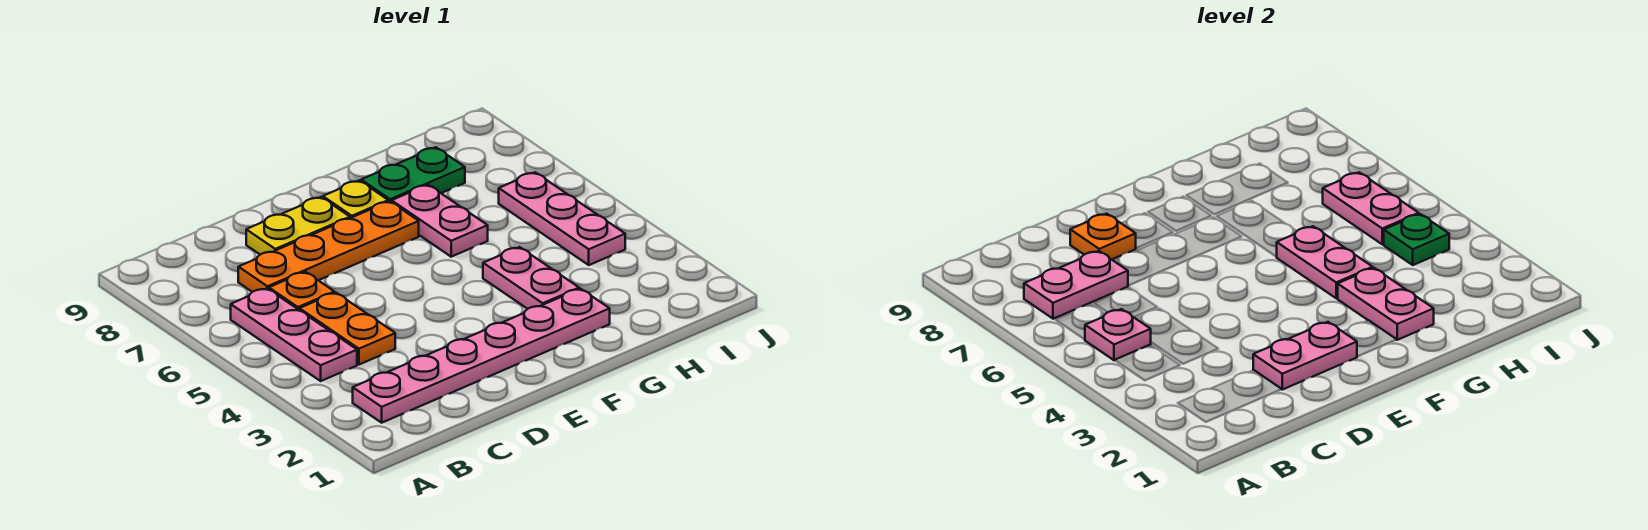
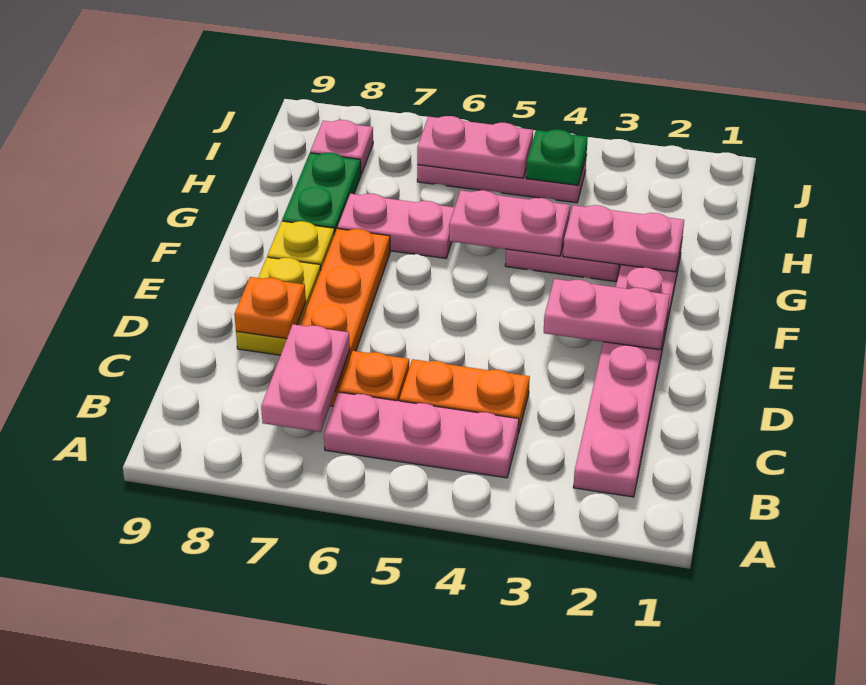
pink plate B5 level 2 -> pink plate I8 level 1
pink plate D2:E2 level 2 -> pink plate E2:E3 level 2

